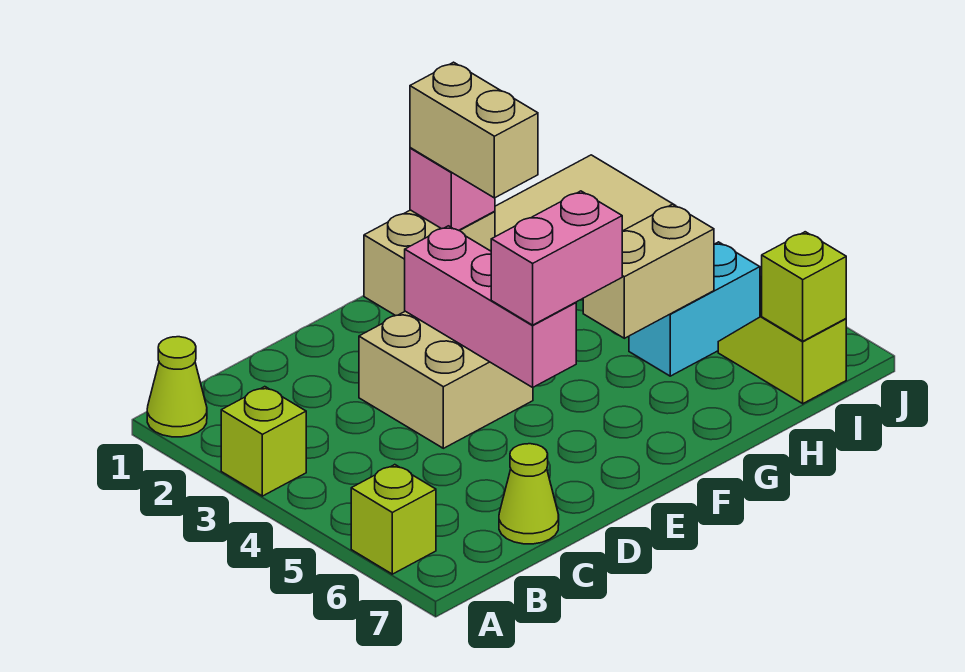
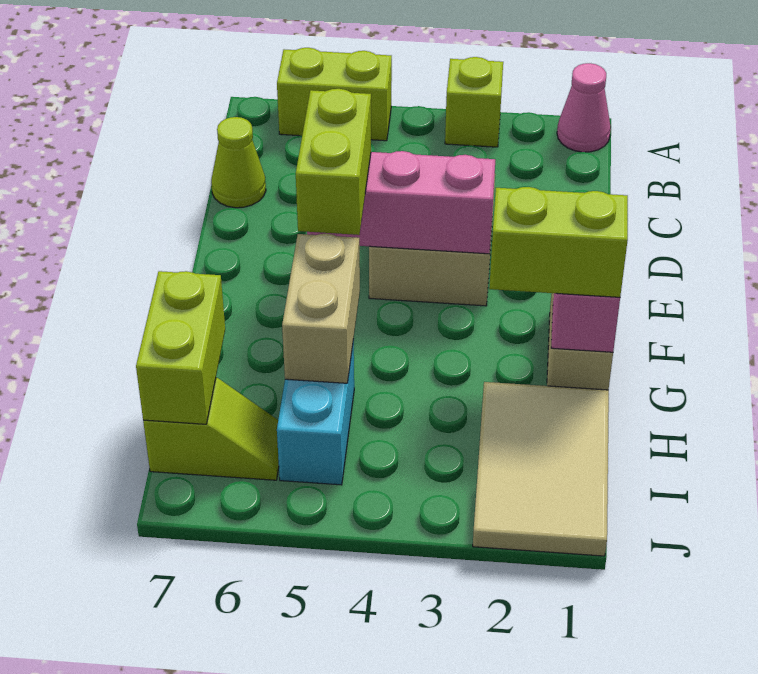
lime cone A1 level 1 -> pink cone A1 level 1
lime brick A6 level 1 -> lime brick A5:A6 level 1
pink brick E5:F5 level 3 -> lime brick E5:F5 level 3
tan brick G1:G2 level 3 -> lime brick G1:G2 level 3
lime brick I7 level 2 -> lime brick H7:I7 level 2

